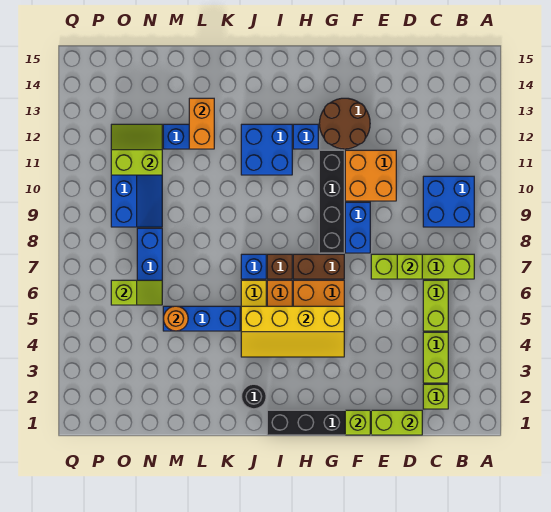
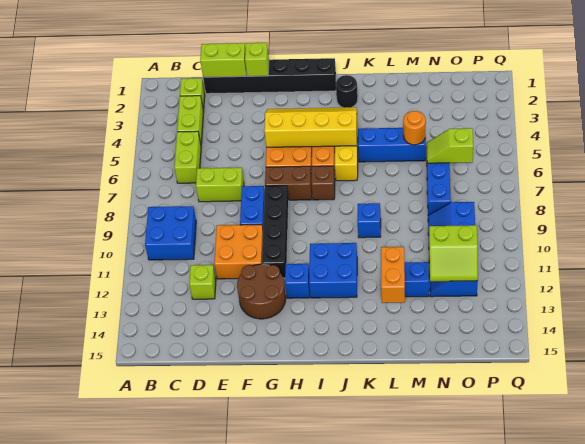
lime brick B7:E7 level 1 -> lime brick D7:E7 level 1
lime brick D7 level 2 -> lime brick D12 level 1
blue brick J7 level 1 -> blue brick K9 level 1

